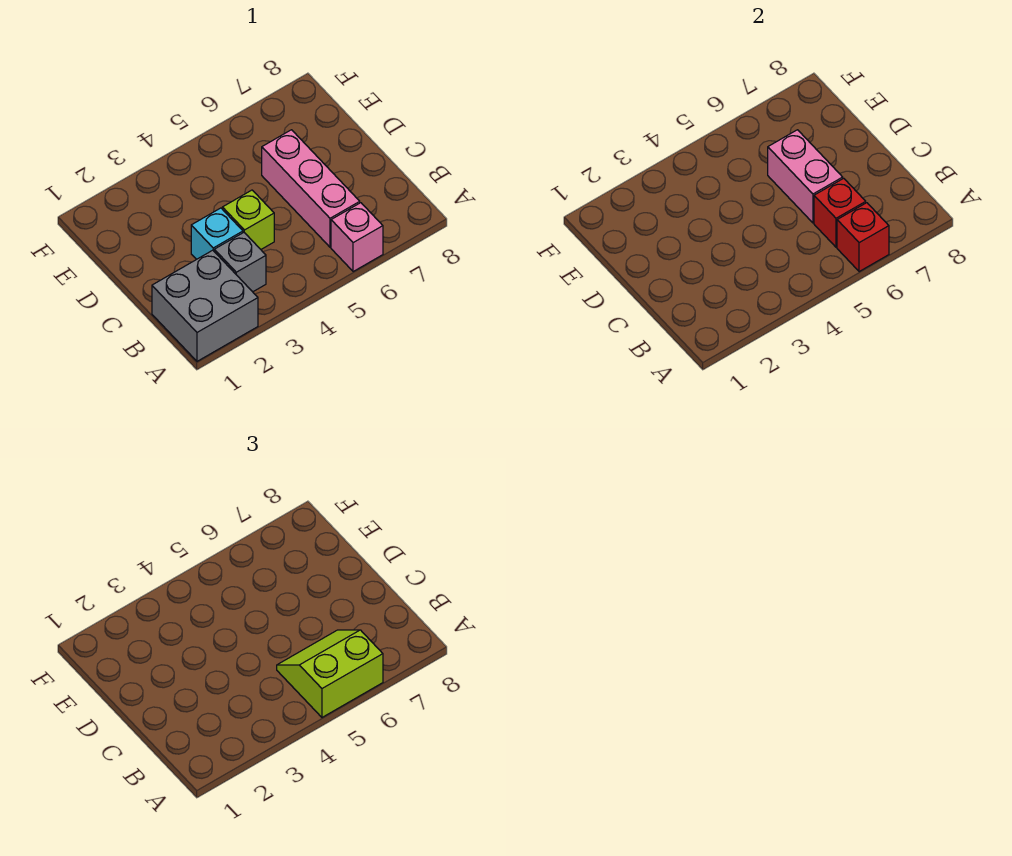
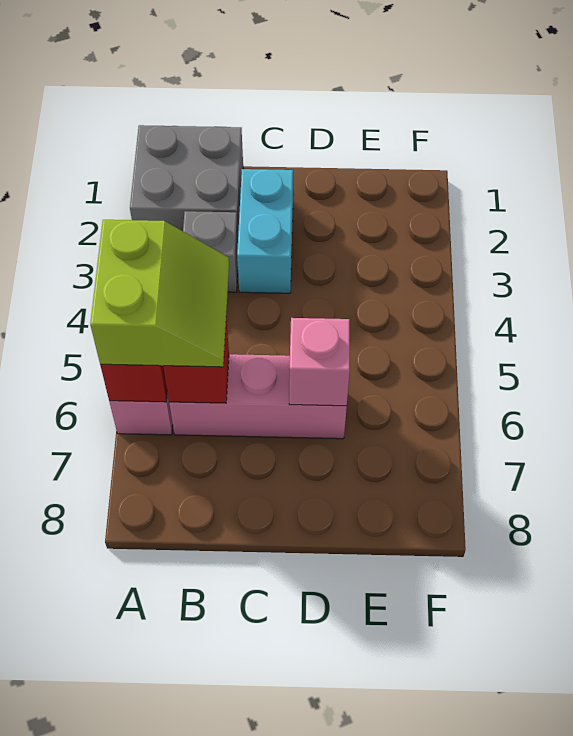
cyan brick C3 level 1 -> cyan brick C2:C3 level 1
lime brick C4 level 1 -> none
pink brick C6:D6 level 2 -> pink brick D6 level 2

